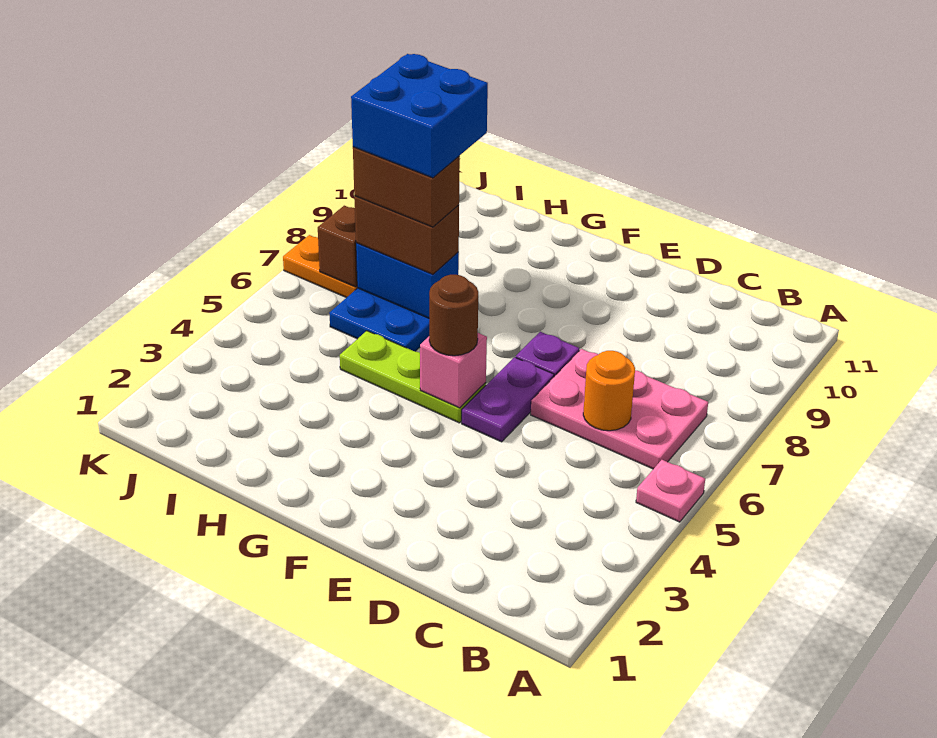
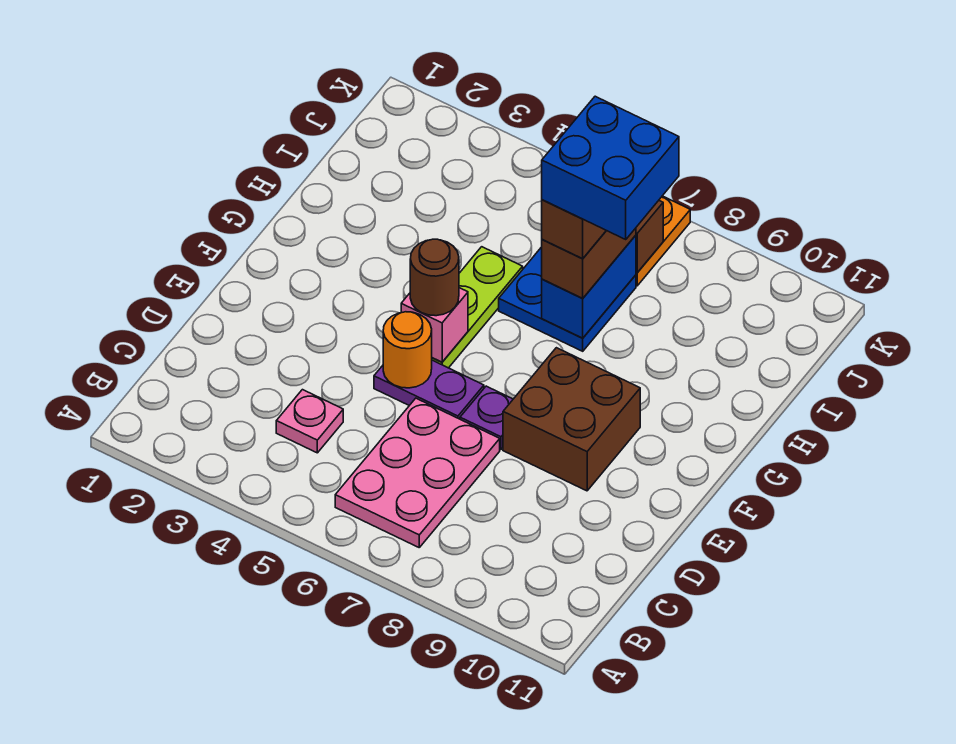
pink plate A5 level 1 -> pink plate C4 level 1
orange round brick C6 level 2 -> orange round brick E5 level 2
none -> brown brick E8:F9 level 1

